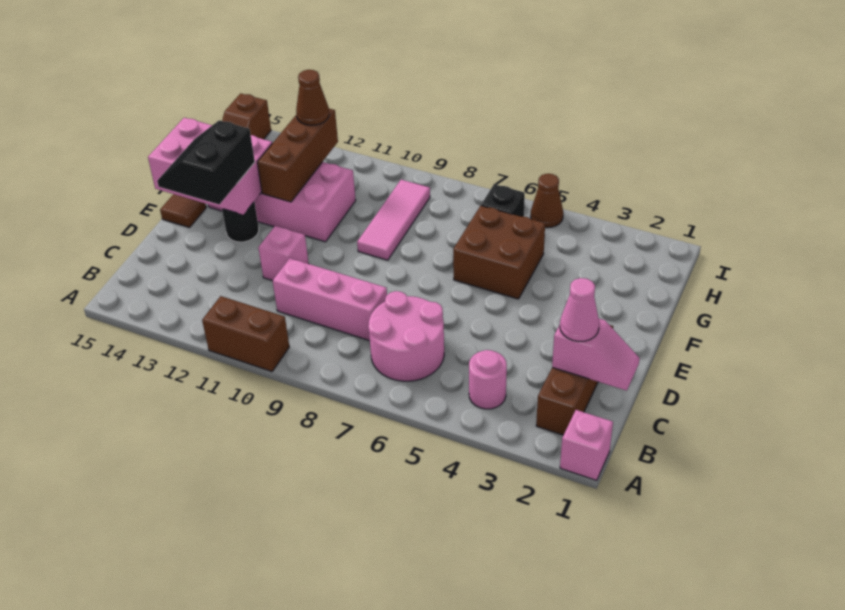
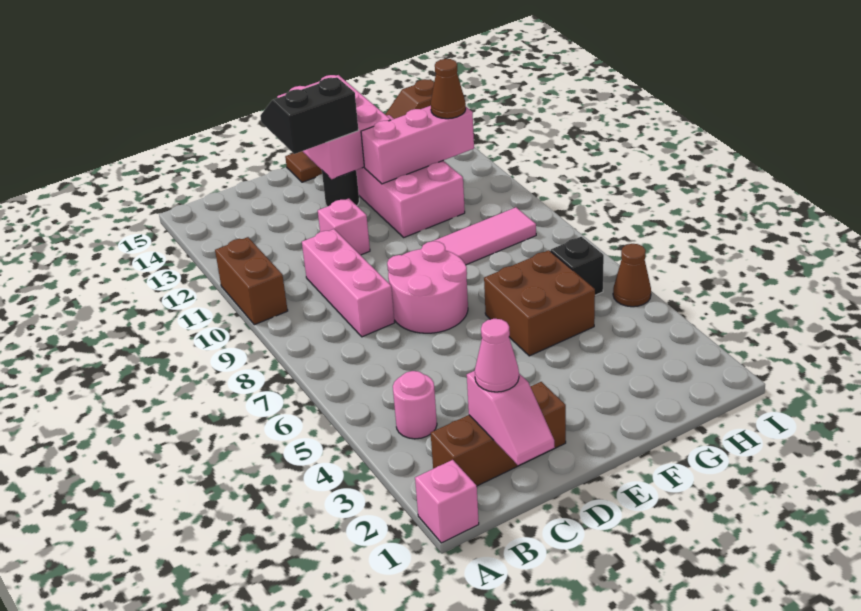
pink round brick B6:C7 level 1 -> pink round brick D7:E8 level 1
brown brick F12:H12 level 2 -> pink brick F12:H12 level 2

